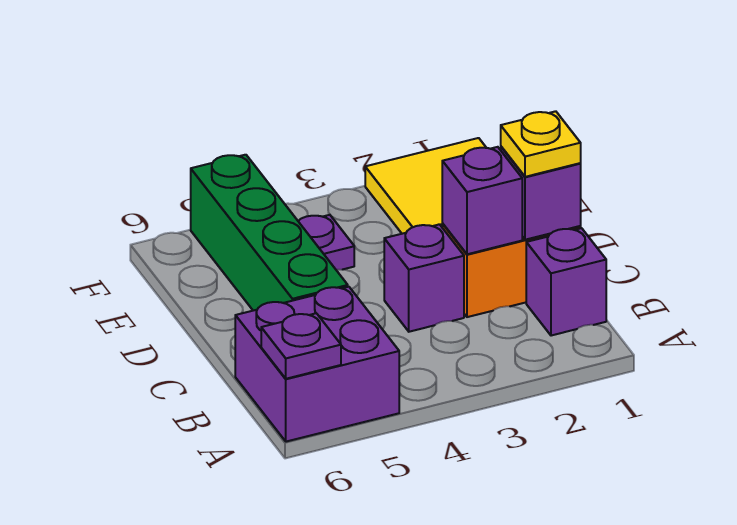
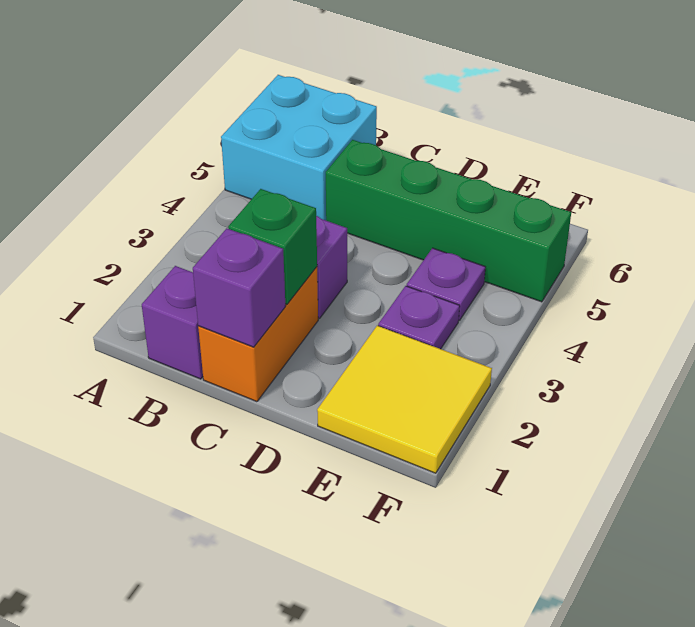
purple brick A5:B6 level 1 -> cyan brick A5:B6 level 1
purple plate A6 level 2 -> purple plate E3 level 1
yellow plate C1 level 3 -> none
purple brick C2 level 2 -> green brick C2 level 2

